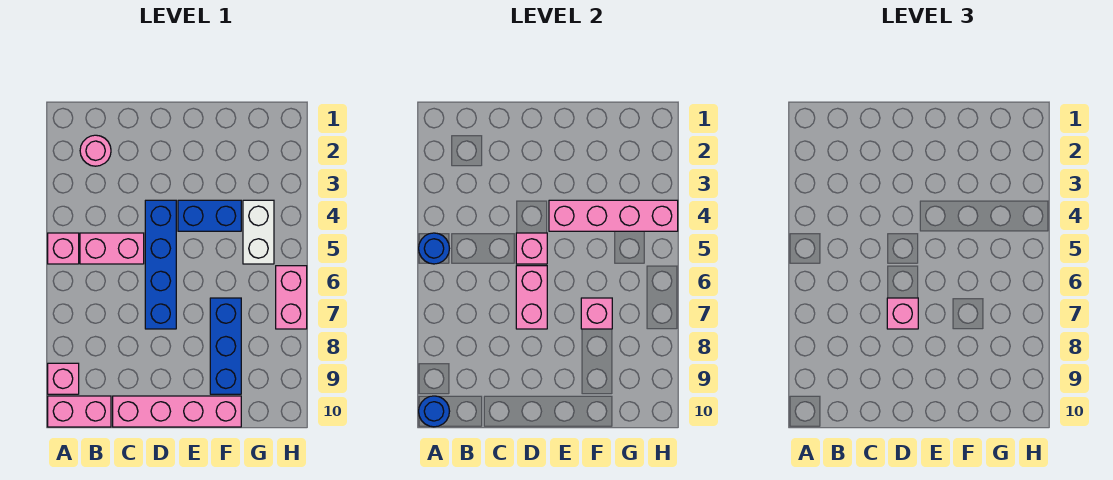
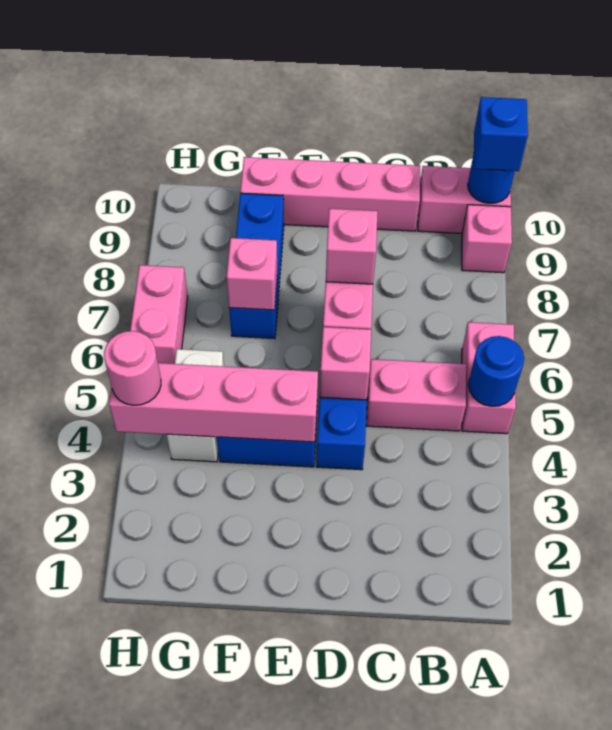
pink brick A5 level 1 -> pink brick A5:A6 level 1
none -> blue brick A10 level 3
pink round brick B2 level 1 -> pink round brick H4 level 3

